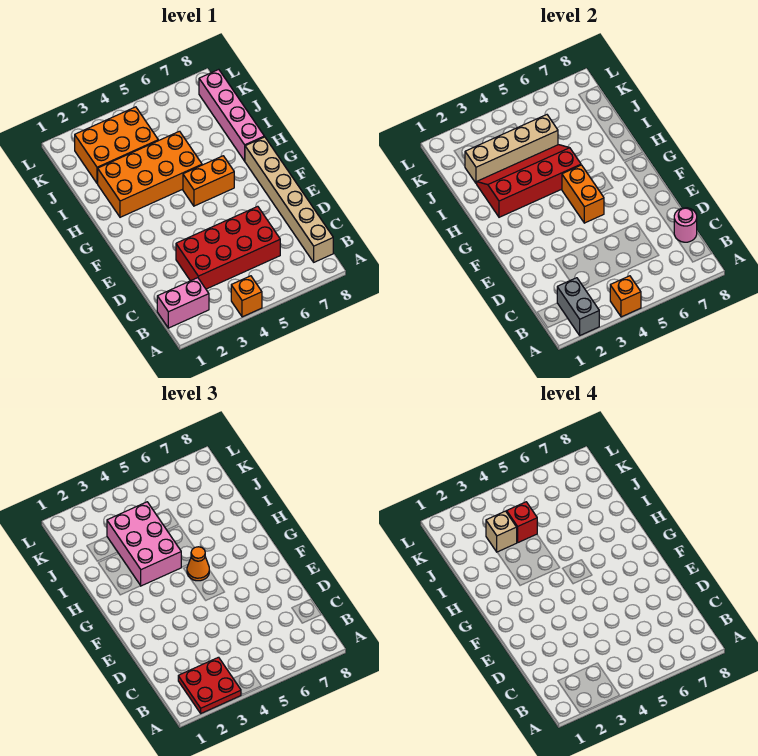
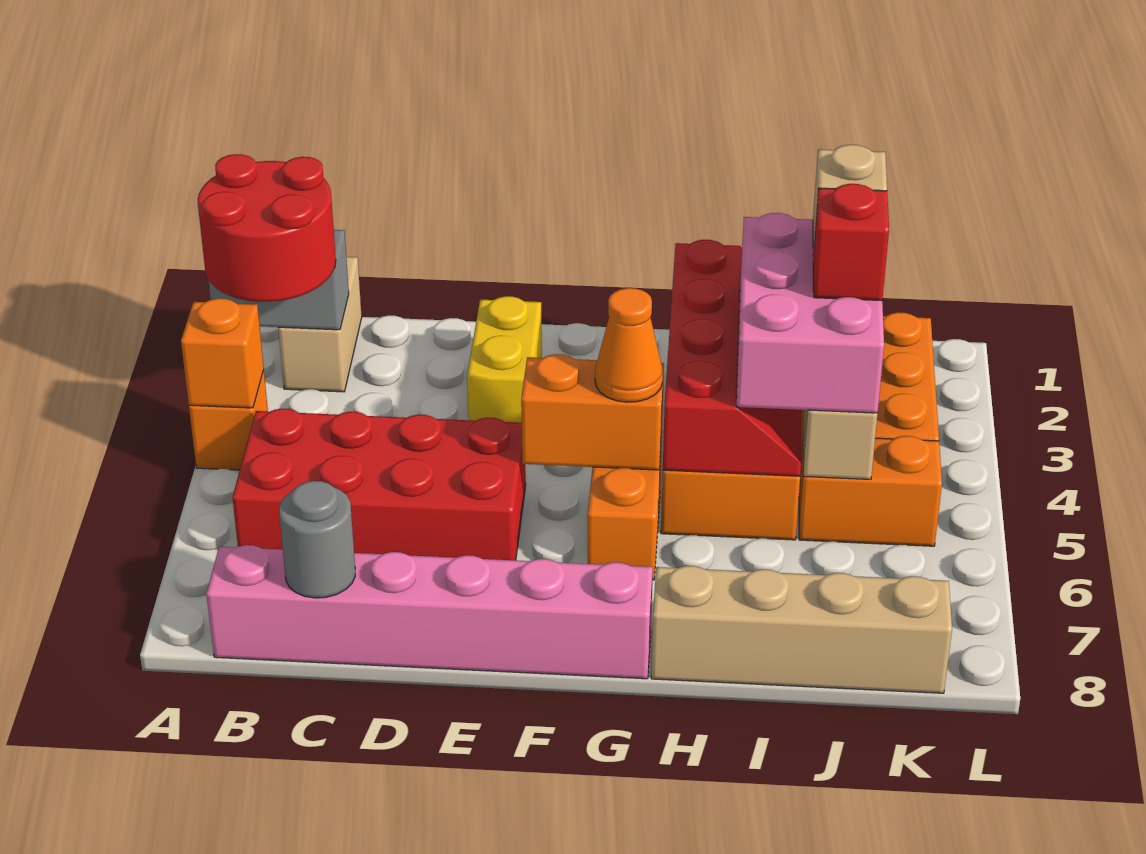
red plate A2:B3 level 3 -> red round brick A2:B3 level 3
pink brick B1:B2 level 1 -> tan brick B1:B2 level 1
tan brick B8:G8 level 1 -> pink brick B8:G8 level 1
red brick C3:D6 level 1 -> red brick B5:E6 level 1
pink round brick C8 level 2 -> grey round brick C8 level 2
none -> yellow brick E2:E3 level 1
pink brick H3:J4 level 3 -> pink brick I3:J5 level 3
pink brick H8:K8 level 1 -> tan brick H8:K8 level 1
none -> orange brick J5:K5 level 1

